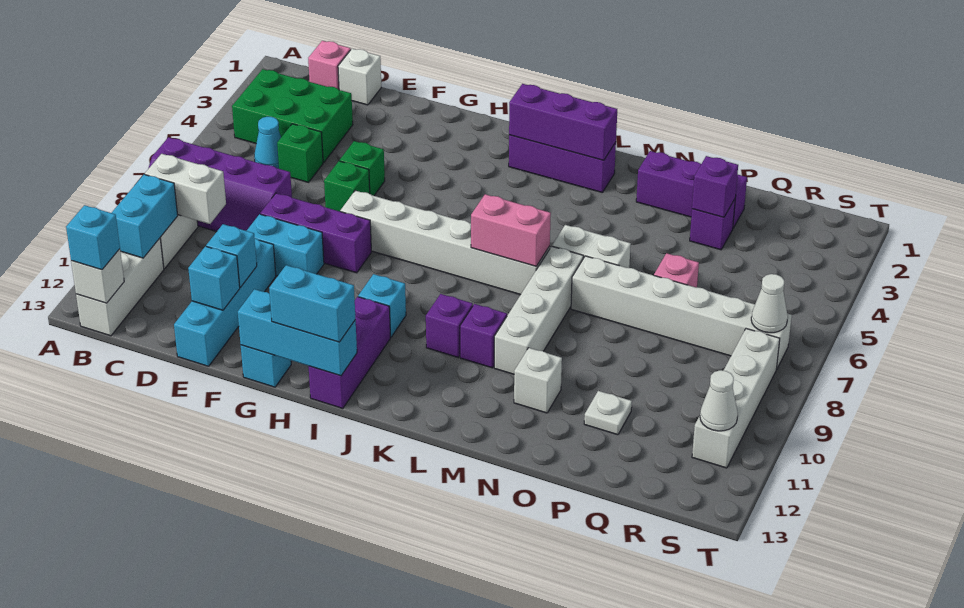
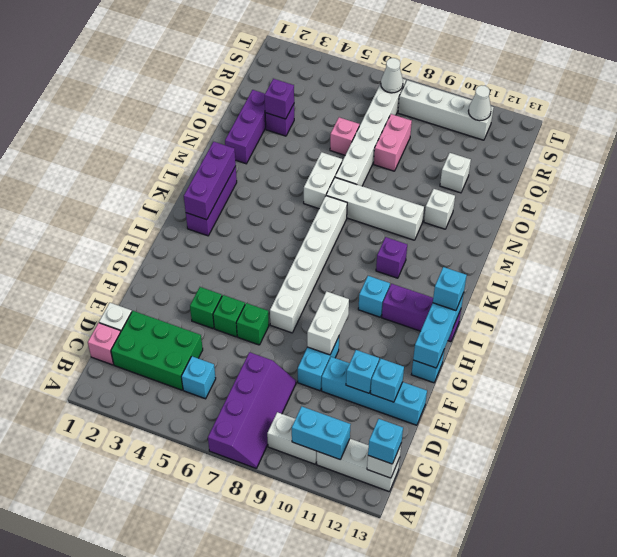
green brick B3:D4 level 1 -> green brick C2:D4 level 1
white brick B9:C9 level 2 -> white brick F9:G9 level 2
cyan cone C5 level 1 -> cyan brick C5 level 1
green brick D5 level 1 -> green brick F4 level 1
purple brick E8:G8 level 1 -> none
cyan brick H13:I13 level 3 -> cyan brick I13 level 3
pink brick K7:L7 level 2 -> pink brick P8:Q8 level 1
purple brick L10 level 1 -> none
white plate P11 level 1 -> white brick P11 level 1

